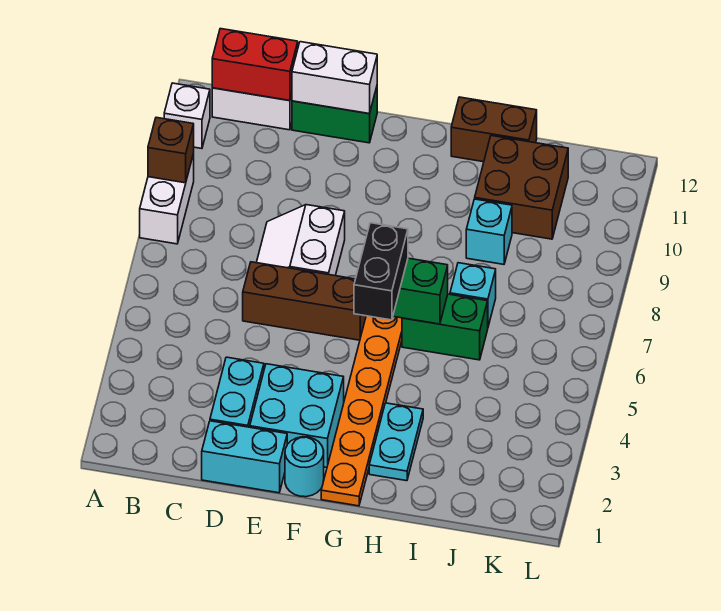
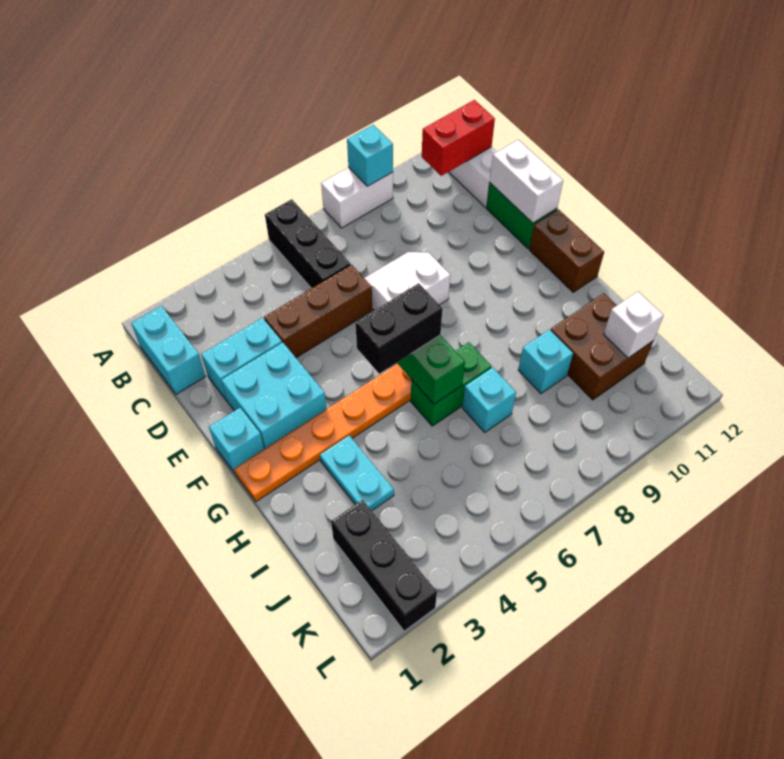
none -> black brick A6:C6 level 1
brown brick A9 level 2 -> cyan brick A9 level 2
white brick A11 level 1 -> white brick J11 level 2
red brick B12:C12 level 2 -> red brick B11:B12 level 2
cyan brick D1:E1 level 1 -> cyan brick B1:C1 level 1
brown brick D6:F6 level 1 -> brown brick D4:D6 level 1
cyan round brick F1 level 1 -> cyan brick F1 level 1
cyan plate H2:H3 level 1 -> cyan plate H3:I3 level 1
green brick H6:I6 level 1 -> green brick H6:H7 level 1
brown brick H12:I12 level 1 -> brown brick F12:G12 level 1
none -> black brick J2:L2 level 1

